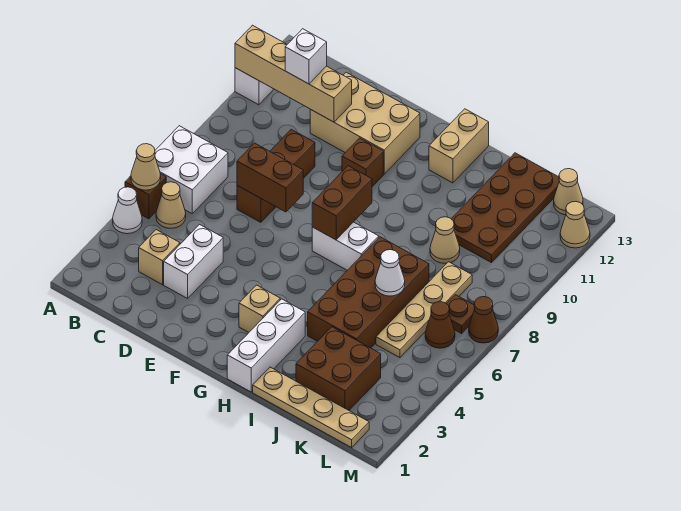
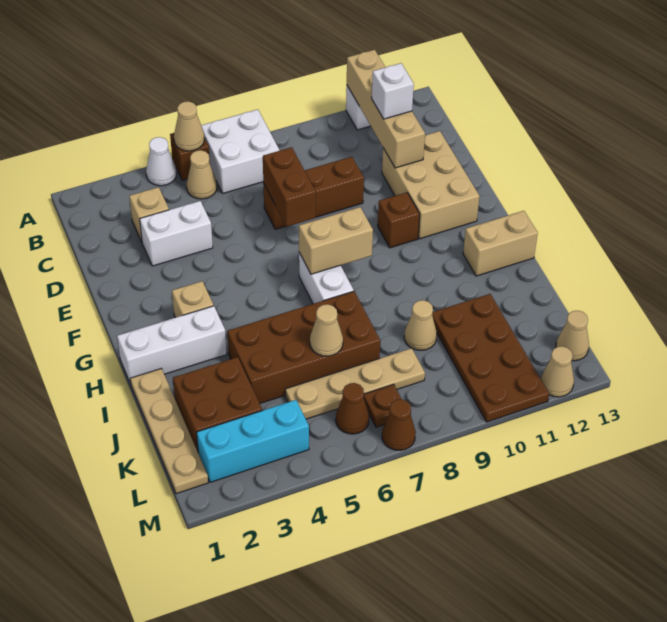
brown brick G7:G8 level 2 -> tan brick G7:G8 level 2
white cone J6 level 2 -> tan cone J6 level 2
brown plate J10:K13 level 1 -> brown plate J10:M11 level 1
none -> cyan brick L2:L4 level 1

